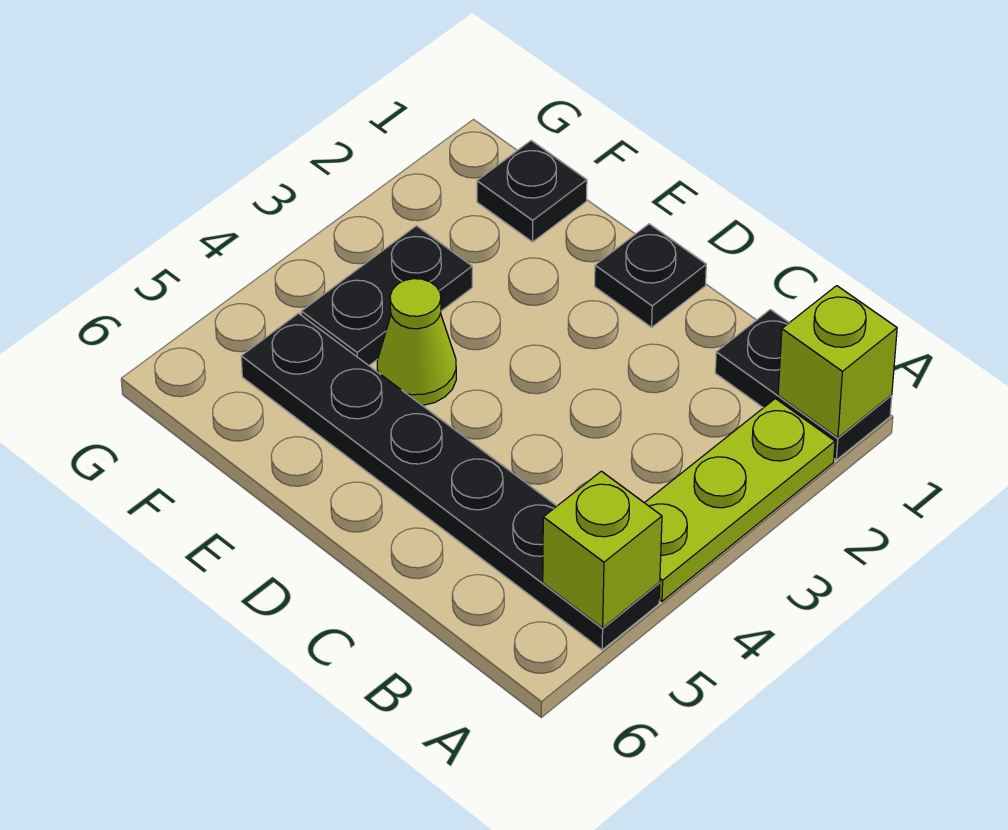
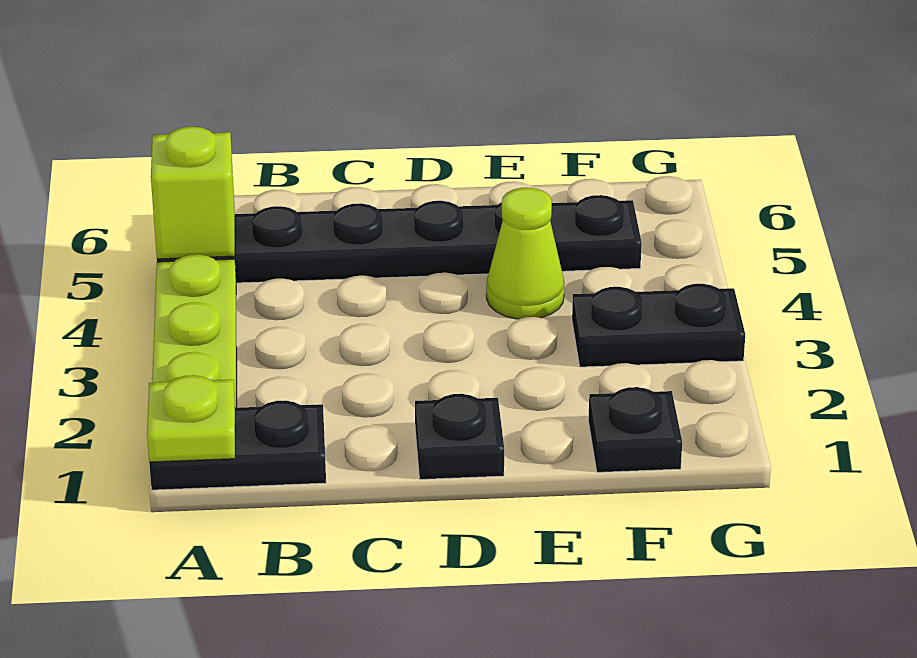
lime brick A1 level 2 -> lime plate A1 level 2
black plate F3:F4 level 1 -> black plate F3:G3 level 1

